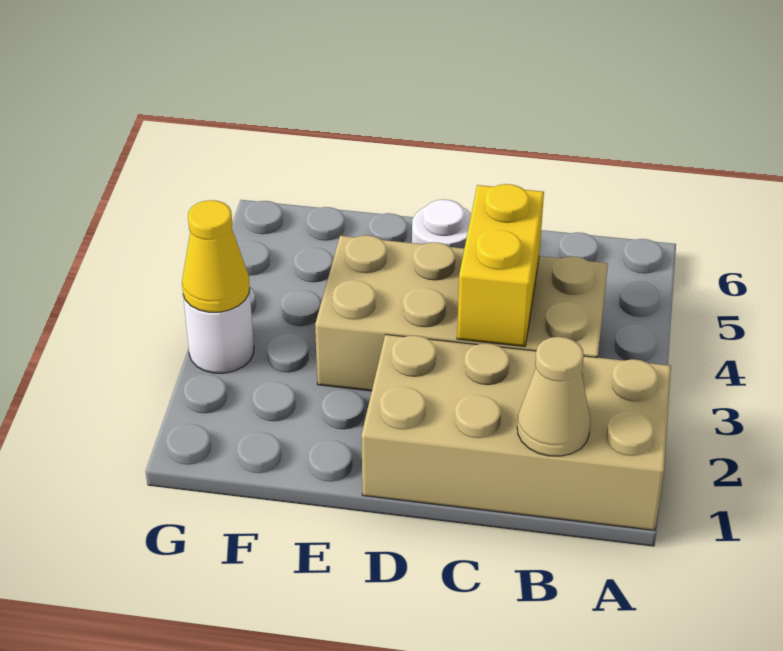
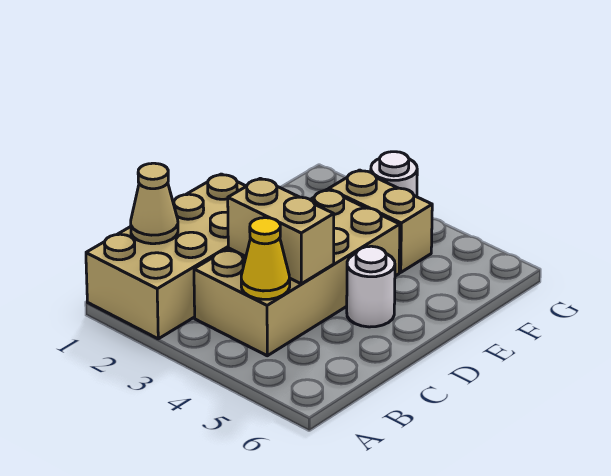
yellow brick C3:C4 level 2 -> tan brick C3:C4 level 2
none -> tan brick F3:F4 level 1
yellow cone G3 level 2 -> yellow cone B4 level 2

